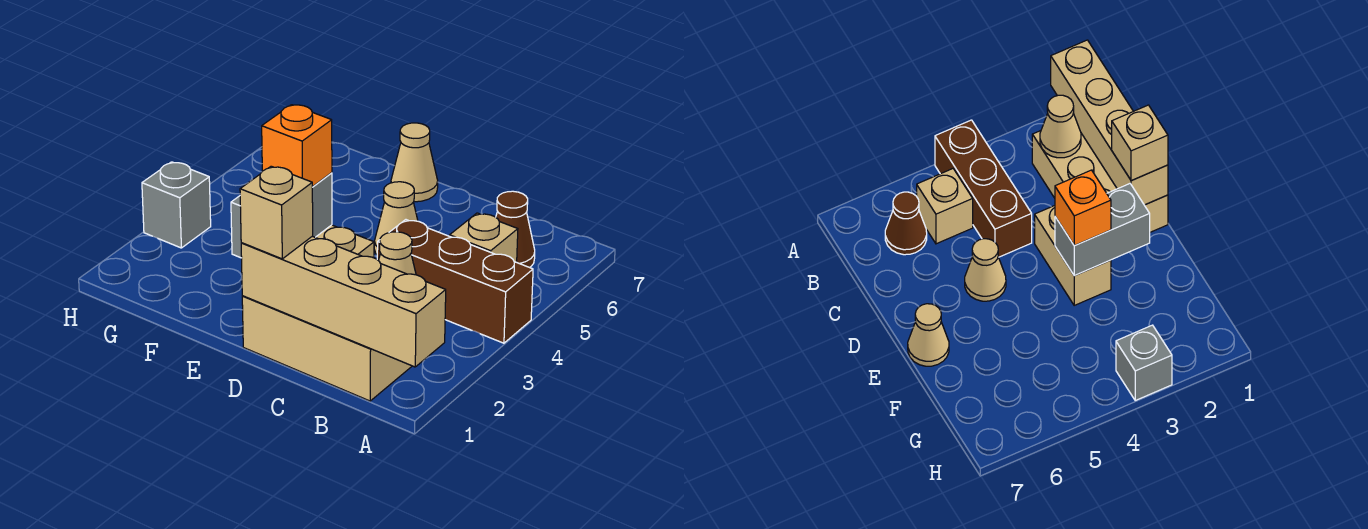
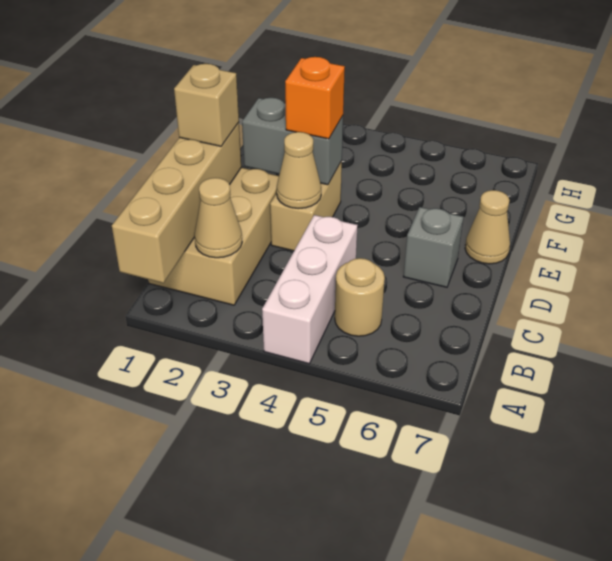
brown brick A4:C4 level 1 -> white brick A4:C4 level 1
tan brick B5 level 1 -> tan round brick B5 level 1
brown cone B6 level 1 -> none
tan cone D5 level 1 -> tan cone D3 level 2
grey brick H3 level 1 -> grey brick D6 level 1

